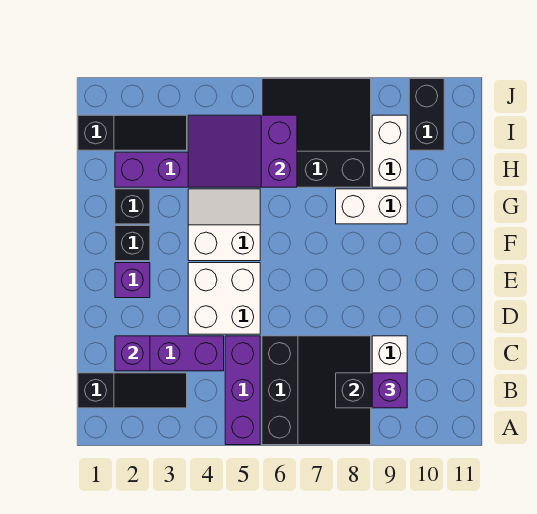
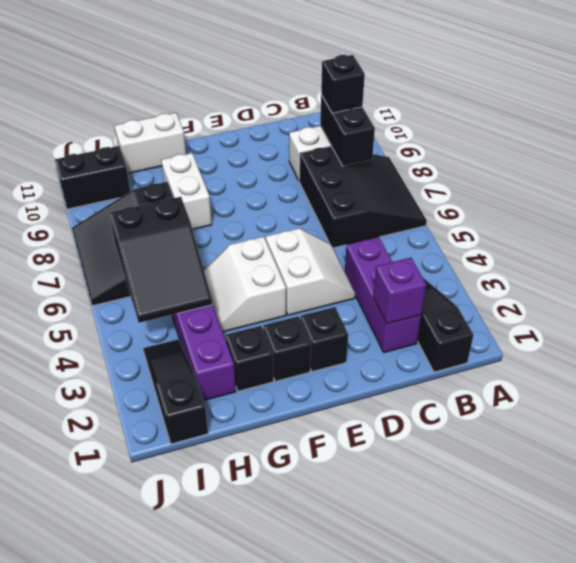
purple brick A5:C5 level 1 -> none
black slope A6:C8 level 1 top 6 -> black slope A6:C8 level 1 top C
purple brick B9 level 3 -> black brick B9 level 3
white brick D4:E5 level 1 -> white slope D4:E5 level 1 top E
purple brick E2 level 1 -> black brick E2 level 1
purple slope H4:I6 level 2 top 6 -> black slope H4:I6 level 2 top 6
white brick H9:I9 level 1 -> white brick G11:H11 level 1

